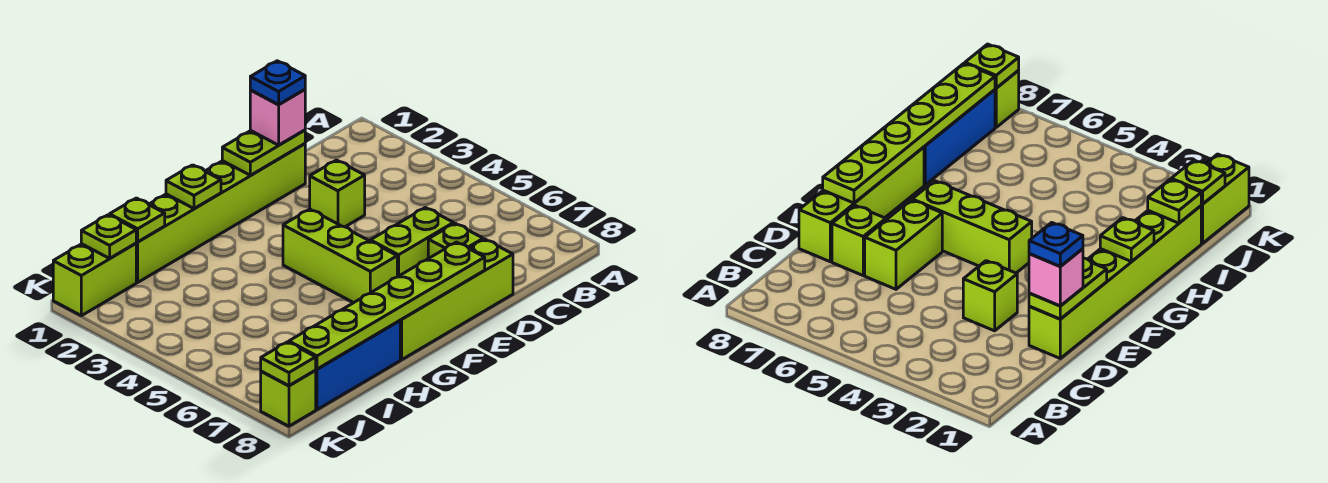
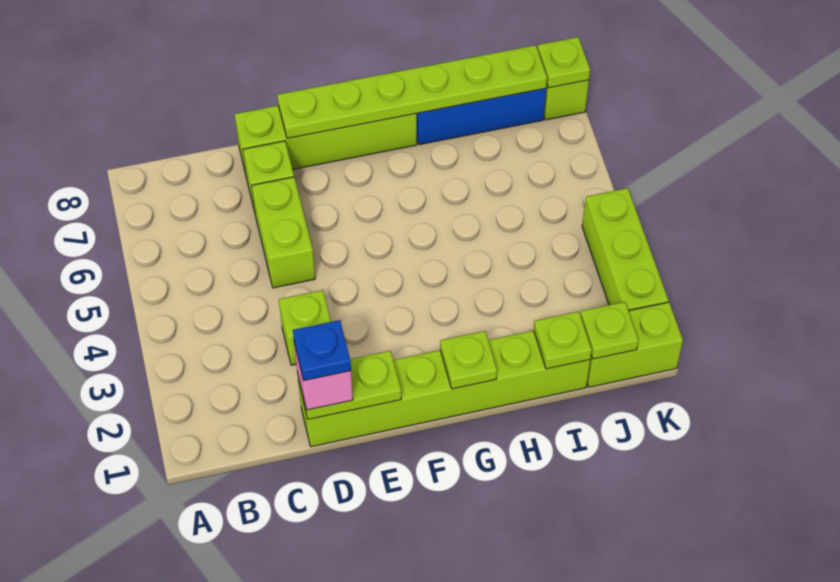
lime brick D6:E6 level 1 -> lime brick D5:D6 level 1
lime brick F4:F6 level 1 -> lime brick K2:K4 level 1

